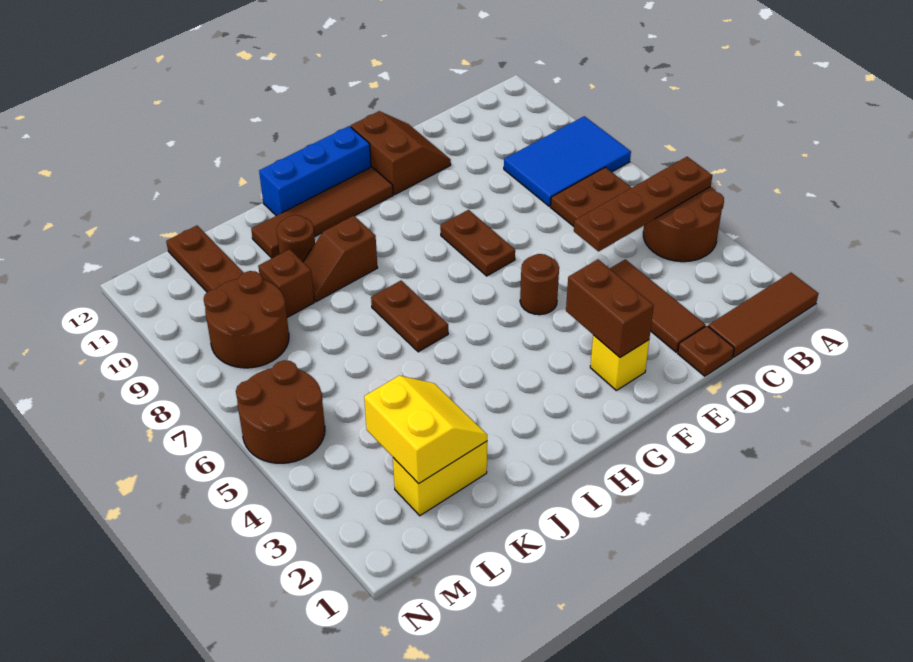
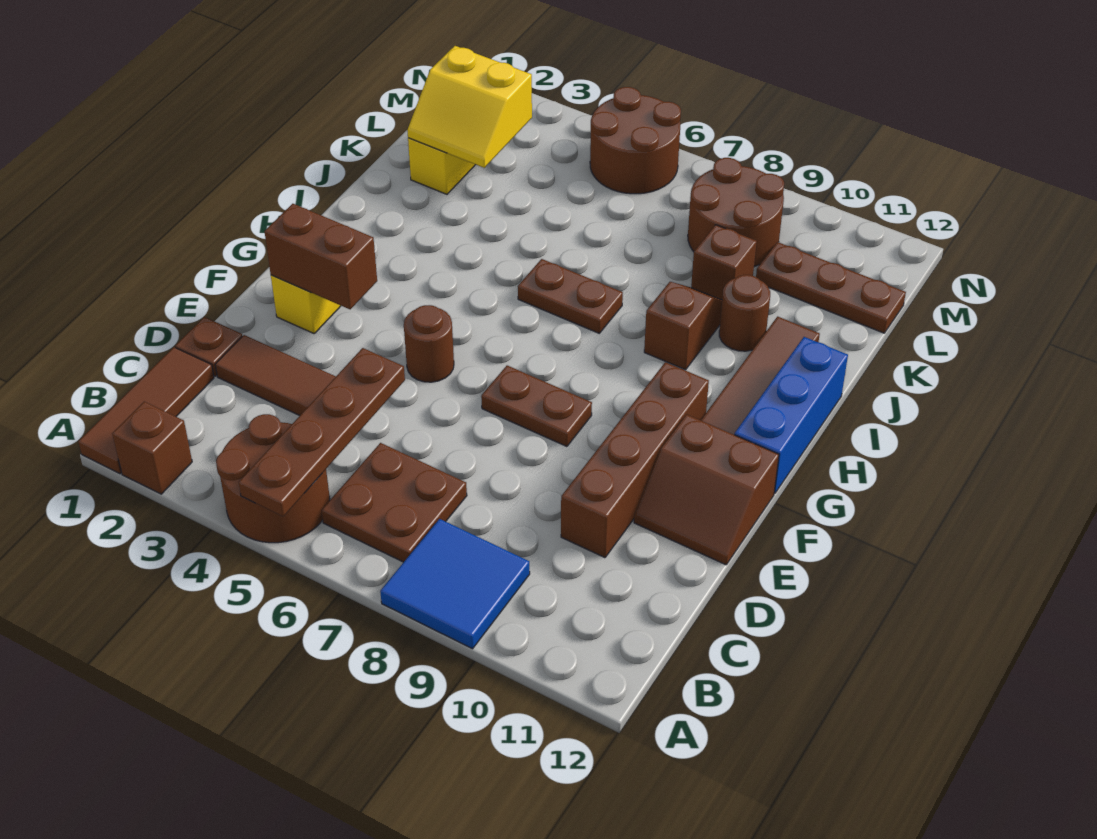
none -> brown brick A2 level 1
blue tile A8:C9 level 1 -> blue tile A8:B9 level 1
none -> brown brick D10:G10 level 1

